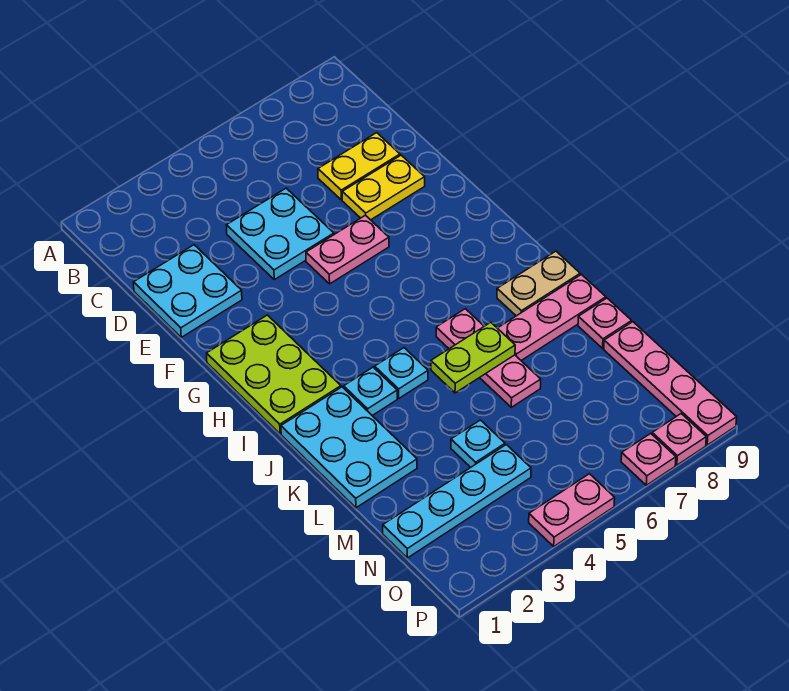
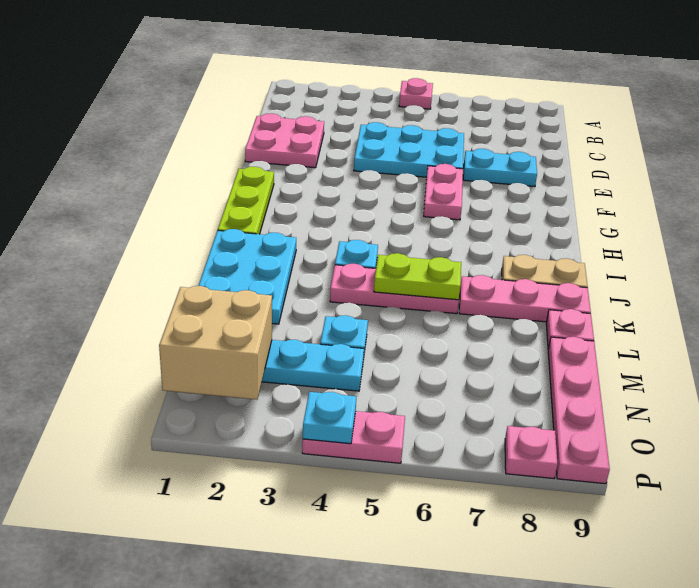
cyan plate D1:E2 level 1 -> pink plate D1:E2 level 1
cyan plate D4:E5 level 1 -> cyan plate D4:E6 level 1
yellow plate D7:D8 level 1 -> none
yellow plate E7:E8 level 1 -> cyan plate E7:E8 level 1
pink plate F5:F6 level 1 -> pink plate F6:G6 level 1
lime plate G1:I2 level 1 -> lime plate G1:I1 level 1
cyan plate J3 level 1 -> cyan plate P4 level 2
pink plate J6:L6 level 1 -> pink plate K4:K6 level 1
none -> tan brick N1:O2 level 2
pink plate P7 level 1 -> pink plate A5 level 1

